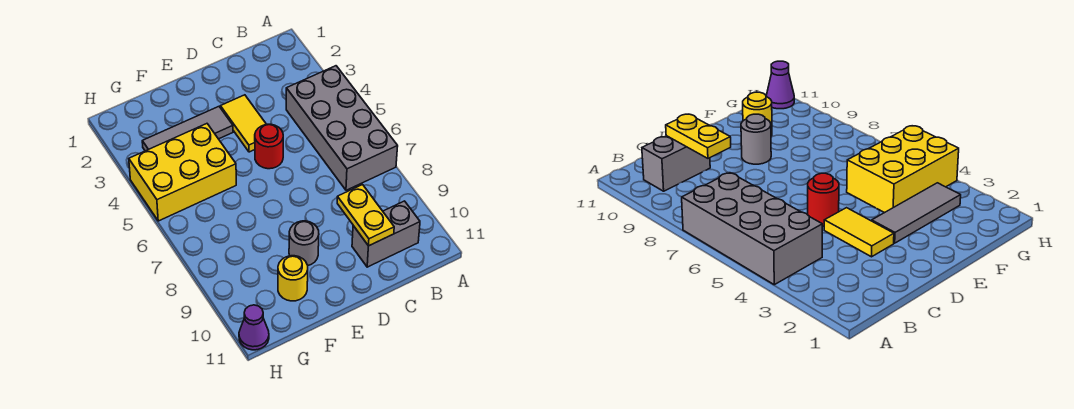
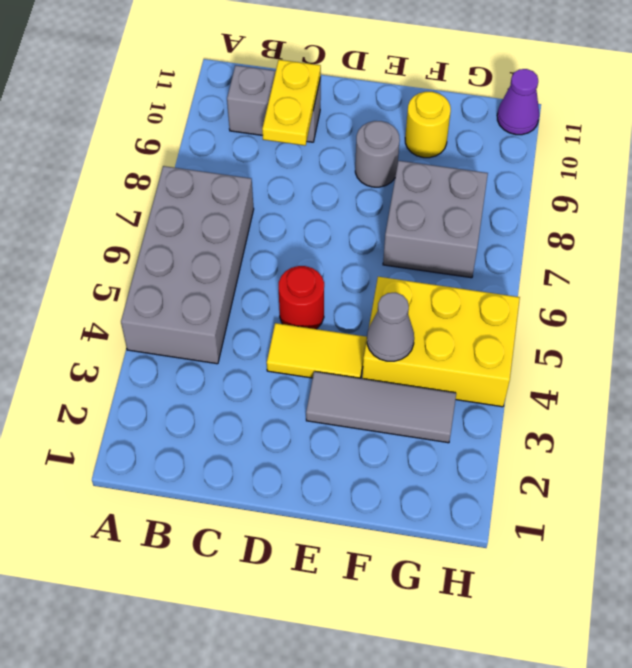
yellow tile D3:D4 level 1 -> yellow tile D4:E4 level 1
none -> grey cone F4 level 2
none -> grey brick F7:G8 level 1

